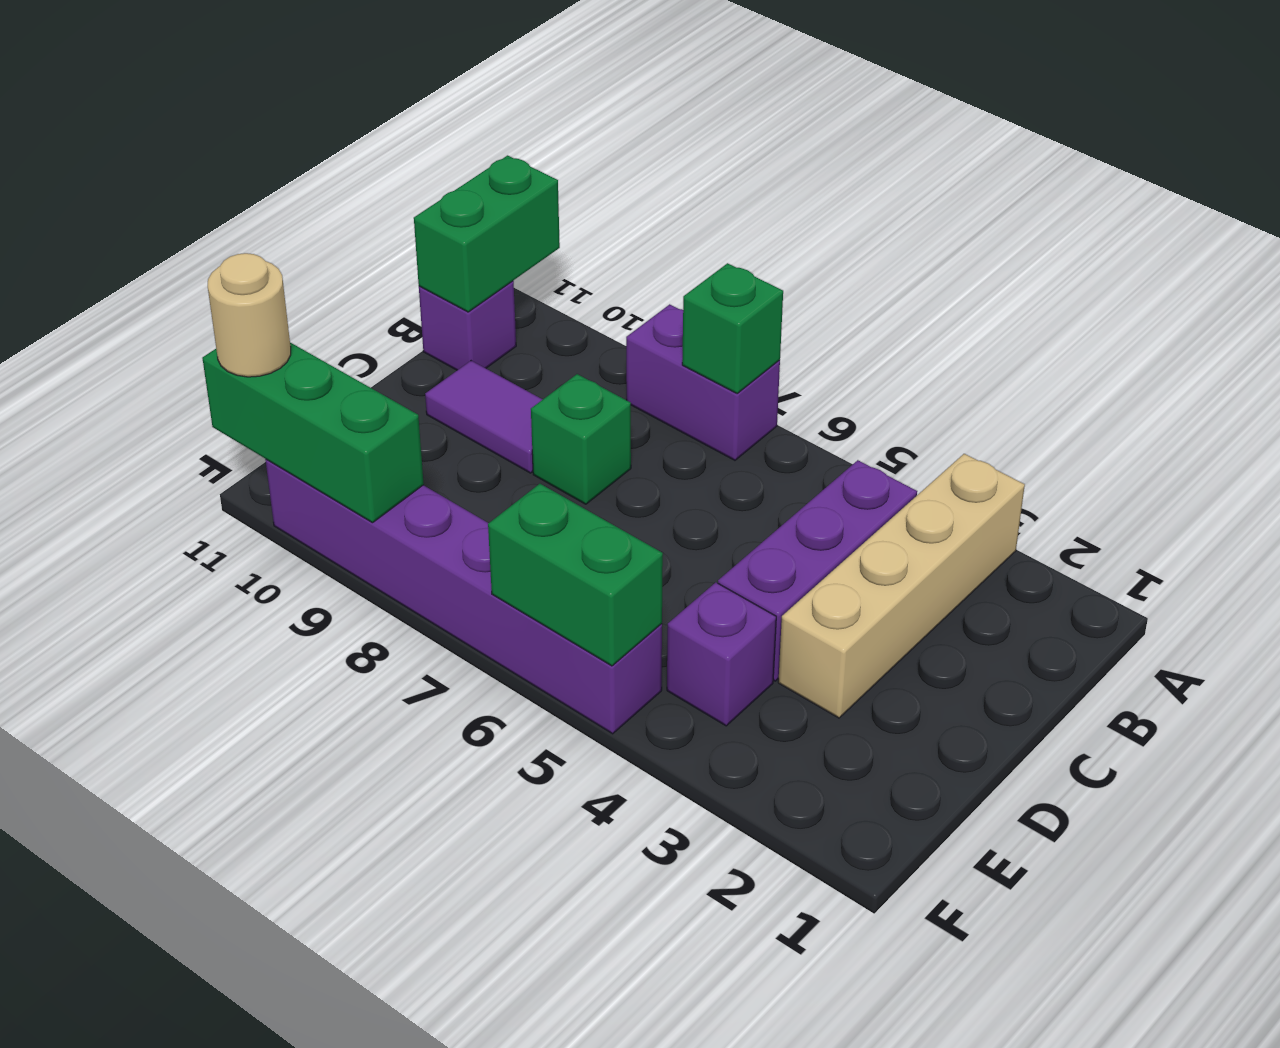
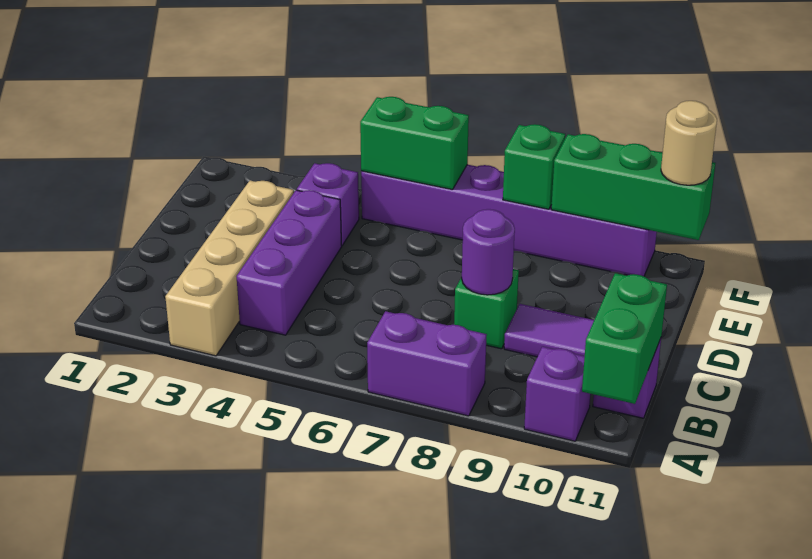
green brick A7 level 2 -> green brick F8 level 2
none -> purple brick A10 level 1
none -> purple round brick C8 level 2

